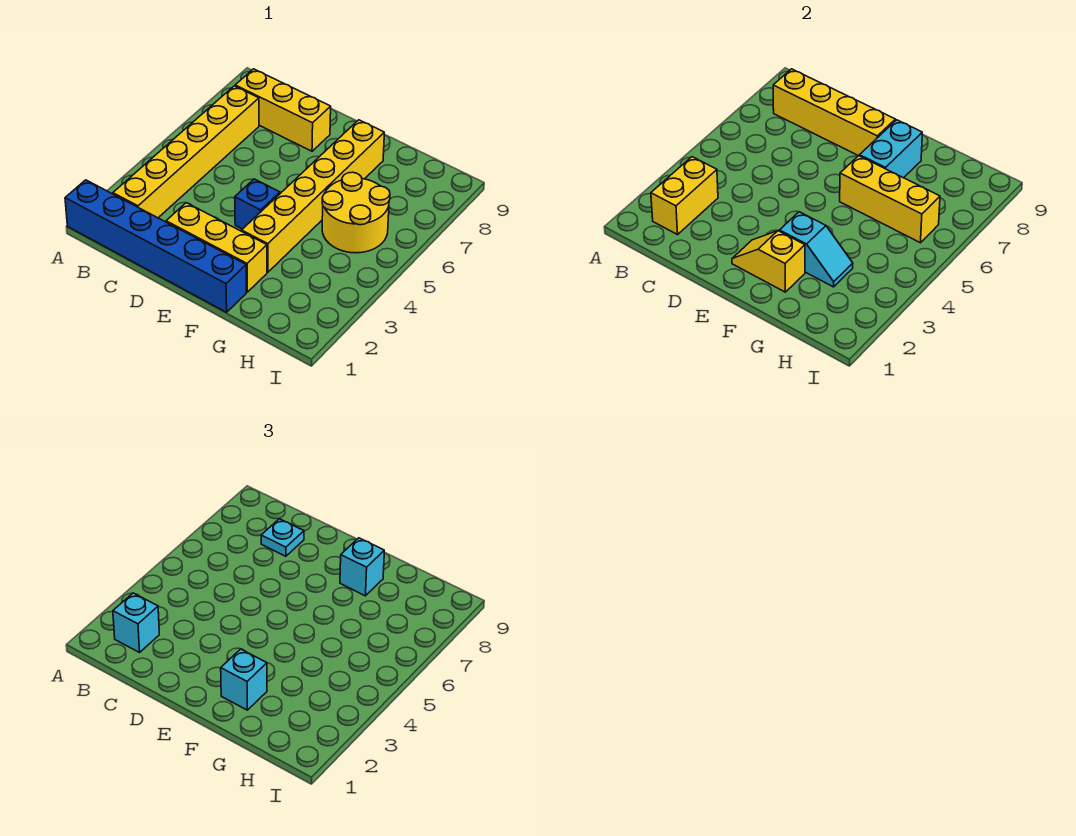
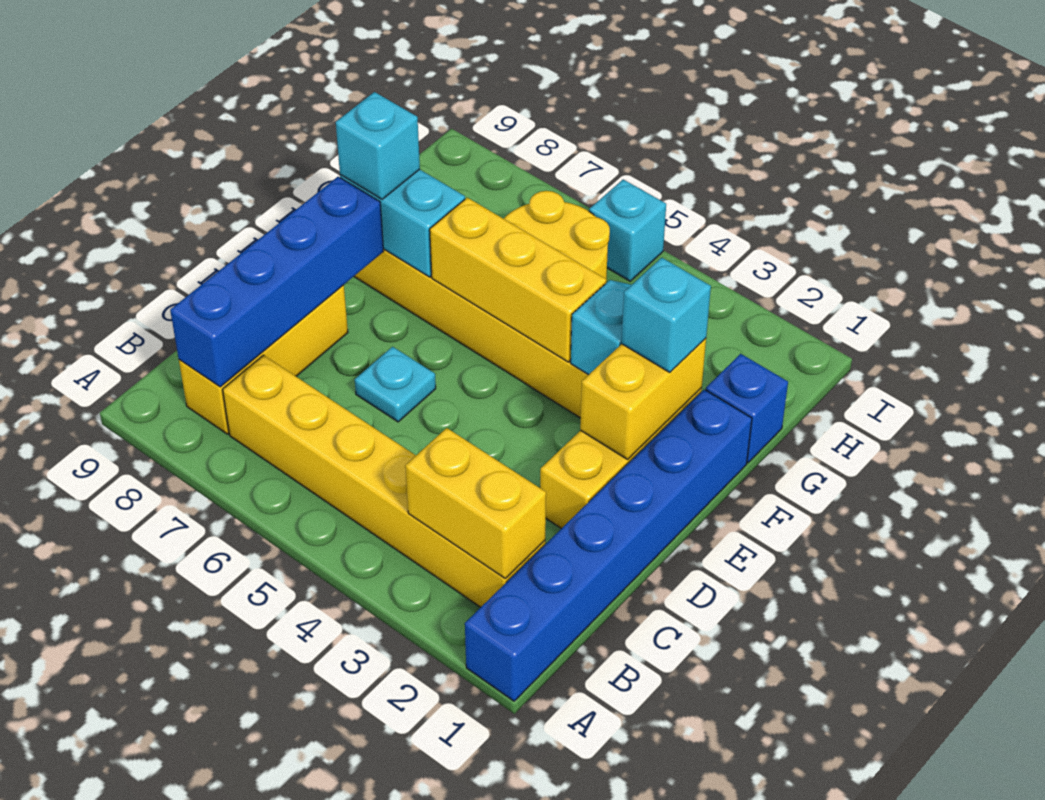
cyan brick B2 level 3 -> cyan brick I5 level 1
yellow brick B8:E8 level 2 -> blue brick B8:E8 level 2
cyan plate C8 level 3 -> cyan plate D6 level 1
yellow slope E2:F2 level 2 top F -> yellow brick E2:F2 level 2
blue brick E4 level 1 -> blue brick G1 level 1
yellow brick F6:H6 level 2 -> yellow brick F4:F6 level 2

